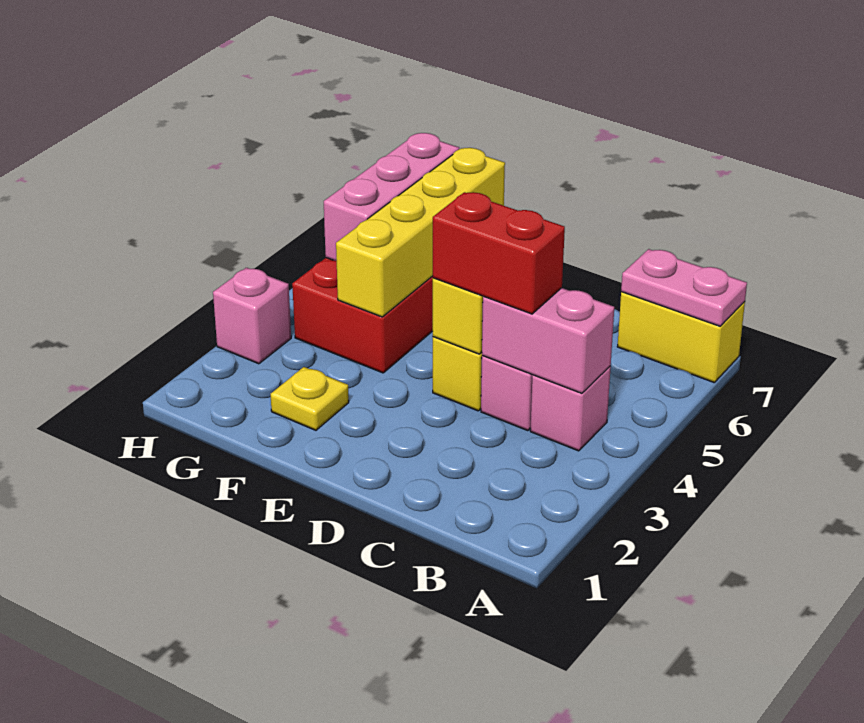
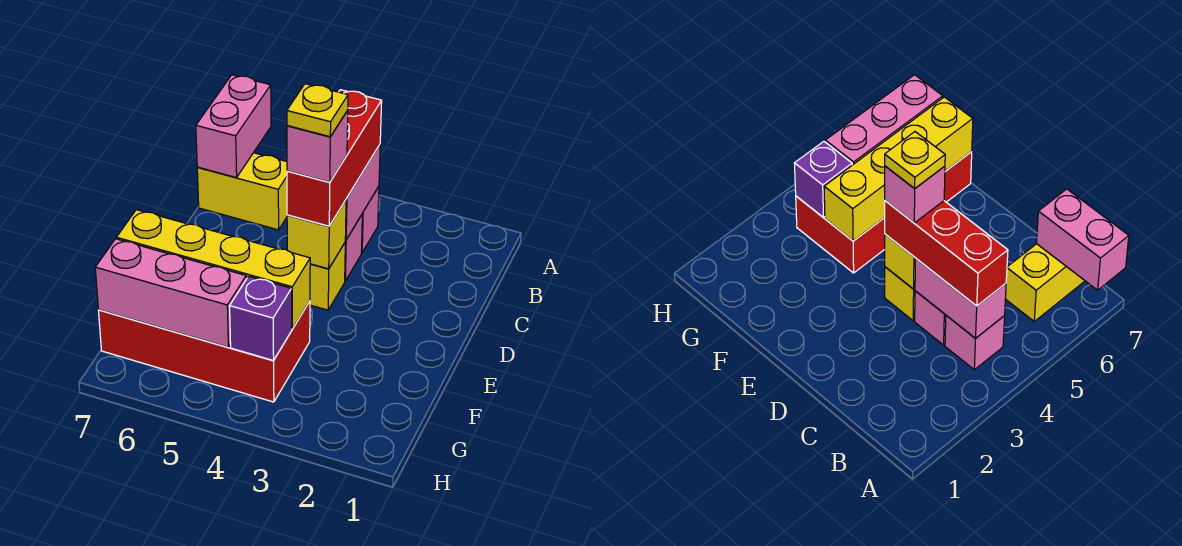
yellow brick A7:B7 level 1 -> yellow brick B6:B7 level 1
pink plate A7:B7 level 2 -> pink brick A7:B7 level 2
red brick C4:D4 level 3 -> red brick B4:D4 level 3
yellow plate F2 level 1 -> yellow plate D4 level 5
none -> purple brick G4 level 2
pink brick H3 level 1 -> pink brick D4 level 4

